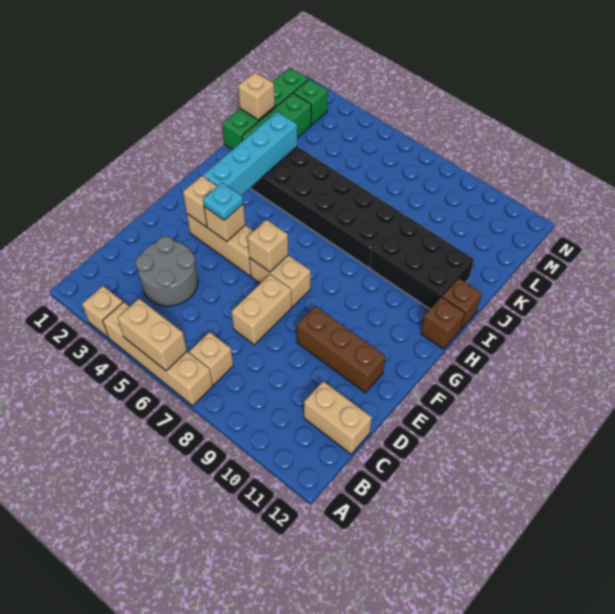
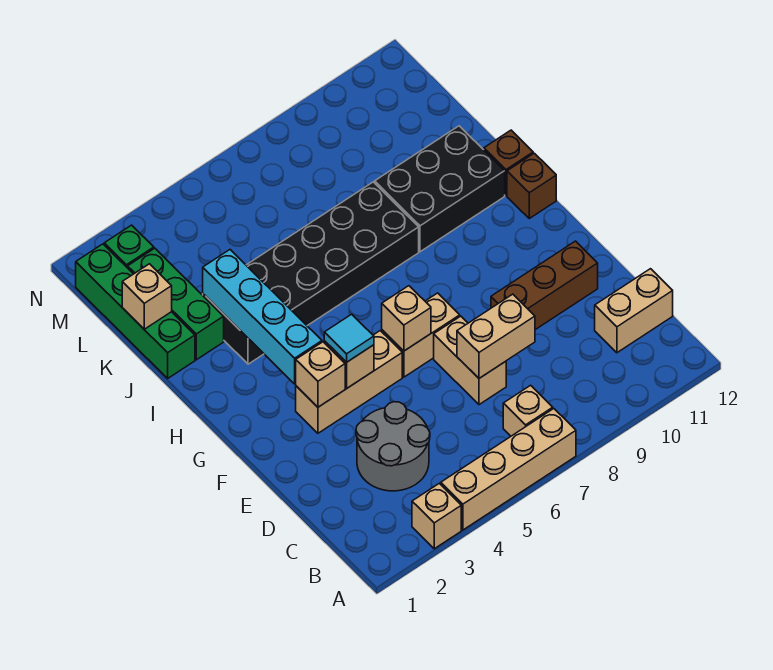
tan brick A5:A6 level 2 -> tan brick D7:D8 level 2
cyan plate F4 level 3 -> cyan tile F4 level 3

